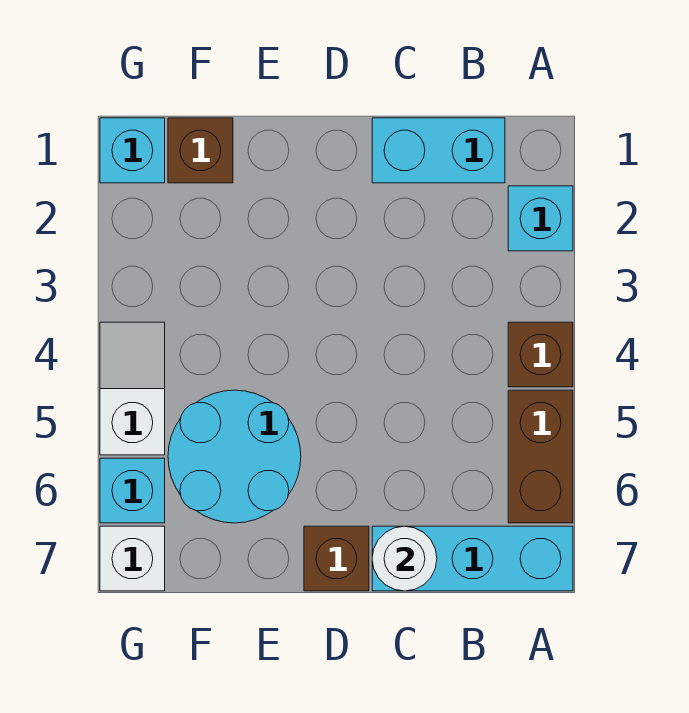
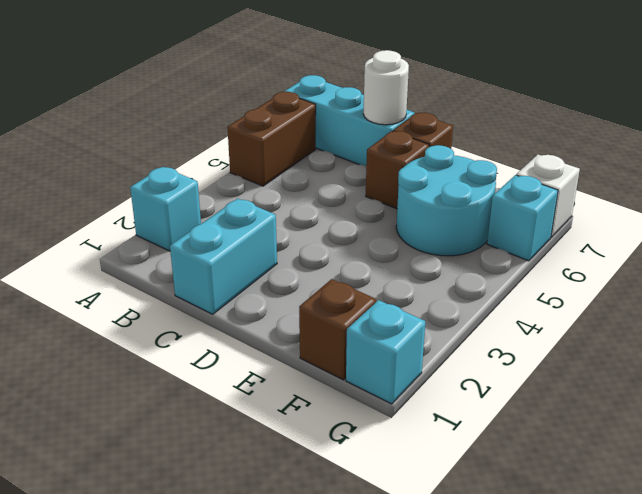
brown brick A4 level 1 -> brown brick D6 level 1
cyan brick B1:C1 level 1 -> cyan brick C1:C2 level 1
white slope G4:G5 level 1 top 5 -> none

